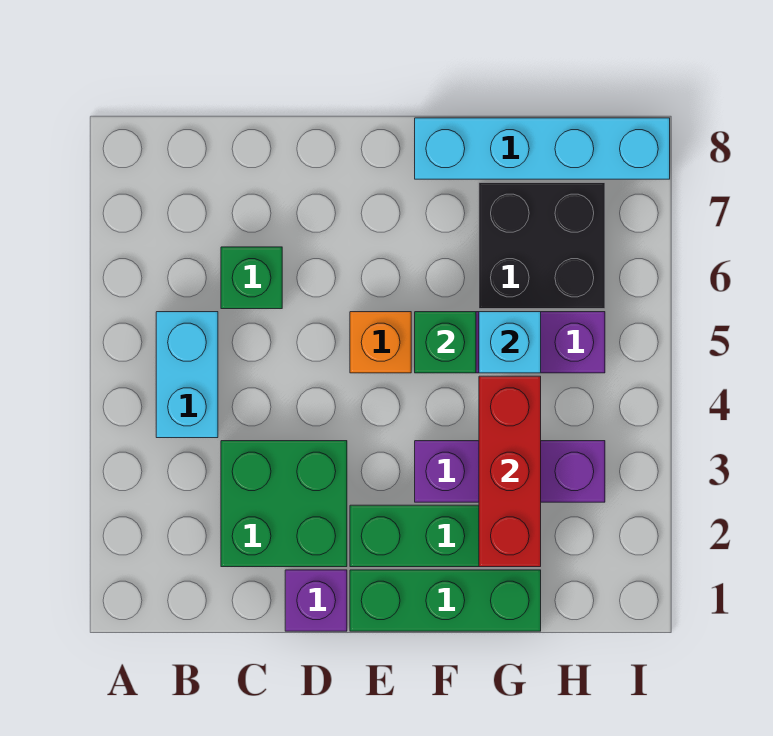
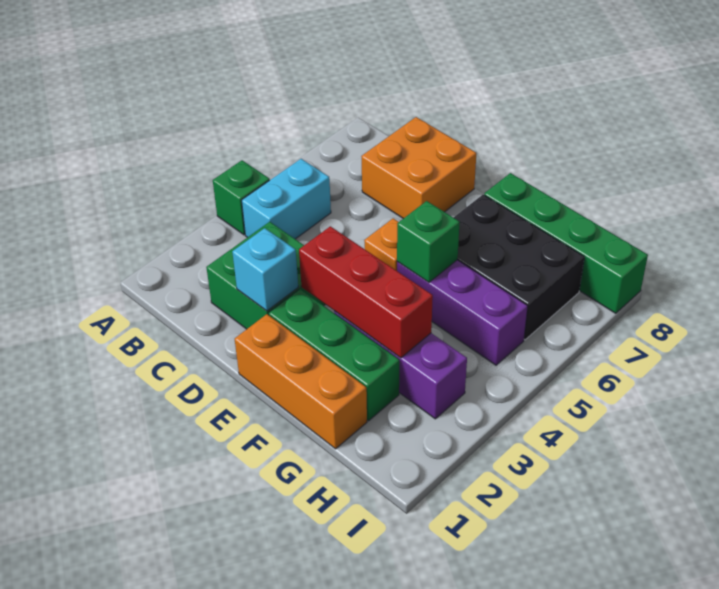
green brick C6 level 1 -> green brick A4 level 1
none -> orange brick C7:D8 level 1
purple brick D1 level 1 -> none
green brick E1:G1 level 1 -> orange brick E1:G1 level 1
cyan brick F8:I8 level 1 -> green brick F8:I8 level 1
red brick G2:G4 level 2 -> red brick E3:G3 level 2
cyan brick G5 level 2 -> cyan brick D2 level 2
black brick G6:H7 level 1 -> black brick F6:H7 level 1

